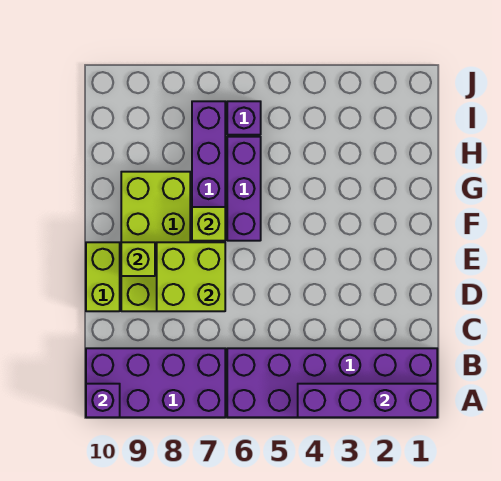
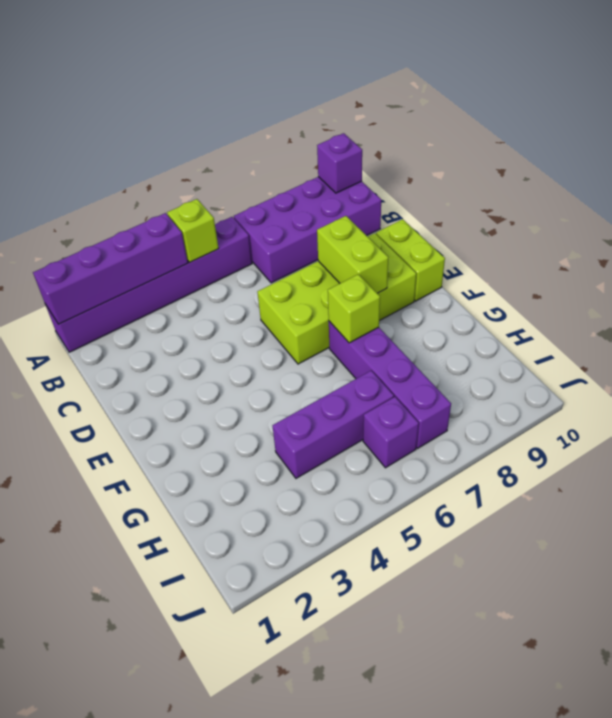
purple brick A1:B6 level 1 -> purple brick A1:A6 level 1
lime brick D7:E8 level 2 -> lime brick D8:E8 level 2
lime brick D8:G9 level 1 -> lime brick D6:E9 level 1
lime brick E9 level 2 -> lime brick A5 level 2
purple brick F6:H6 level 1 -> purple brick H4:H6 level 1

